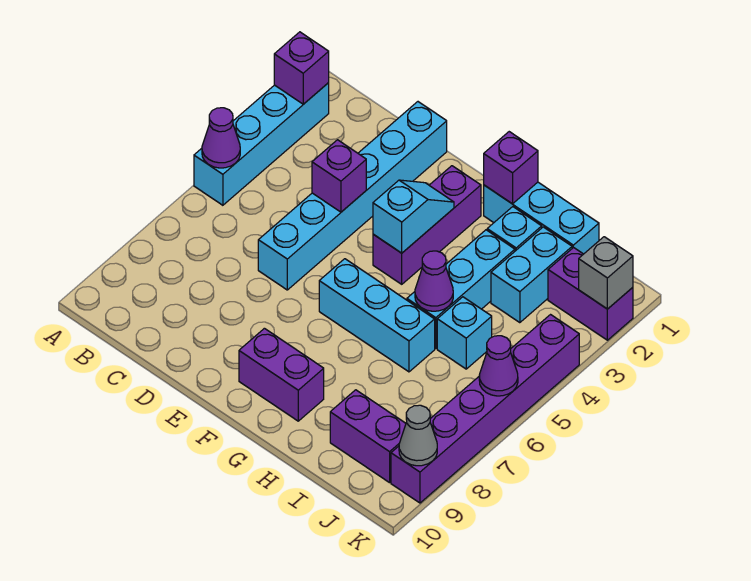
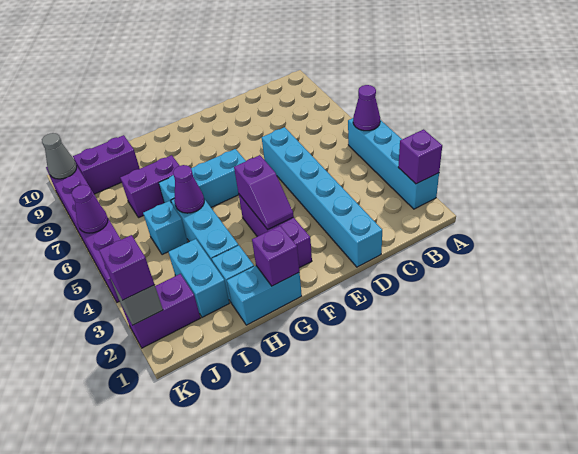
purple brick D4 level 2 -> purple brick K2 level 3
cyan slope F3:F4 level 2 top 4 -> purple slope F3:F4 level 2 top 4
purple brick F9:G9 level 1 -> purple brick H7:I7 level 1
cyan brick G1:I1 level 1 -> cyan brick G1:H1 level 1

